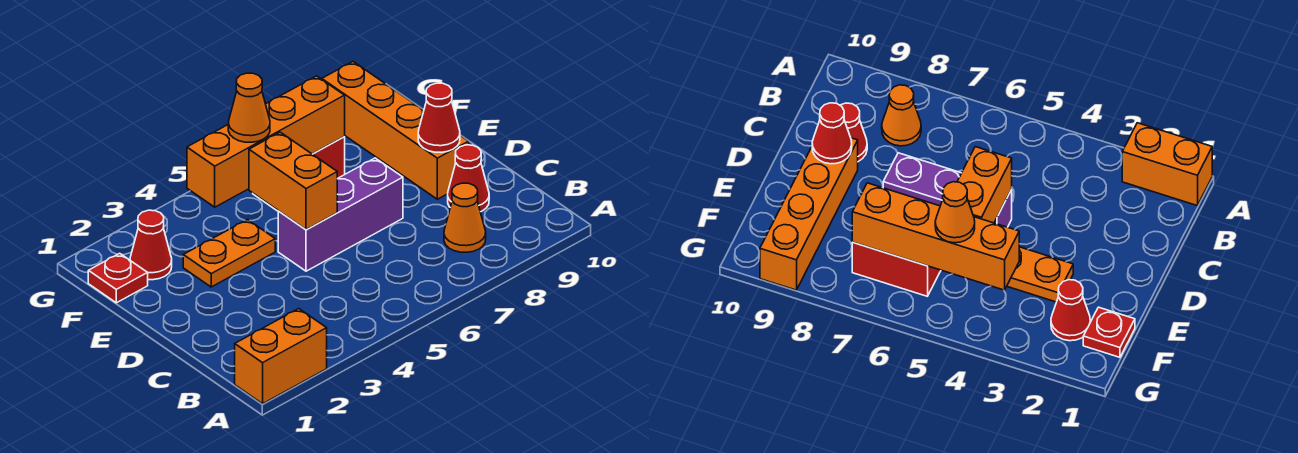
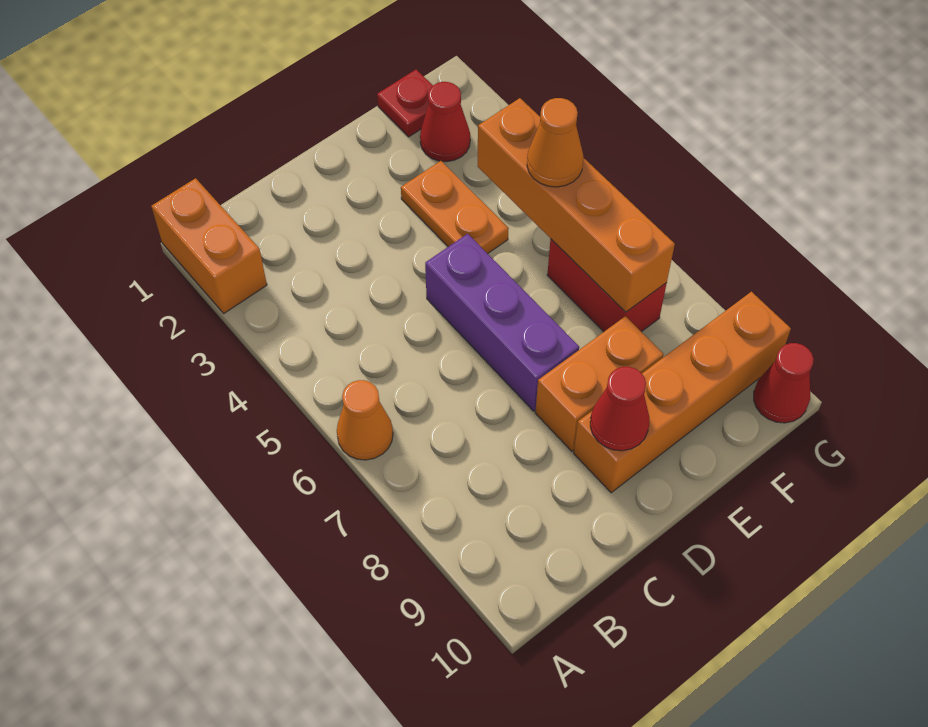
orange cone B8 level 1 -> orange cone A6 level 1
red cone C9 level 1 -> red cone G10 level 1
orange brick D5:E5 level 2 -> orange brick D8:E8 level 1

